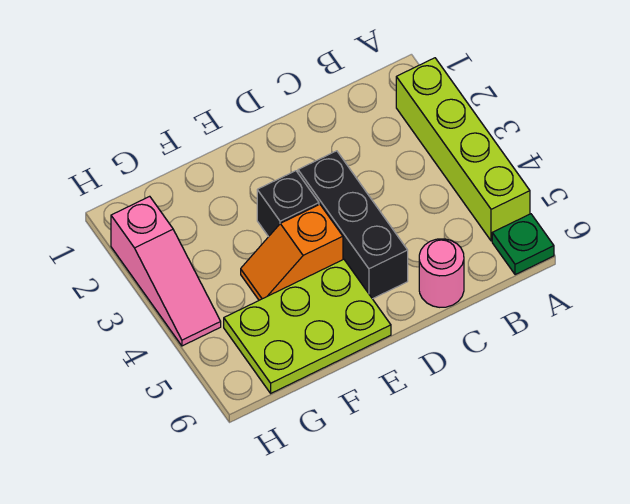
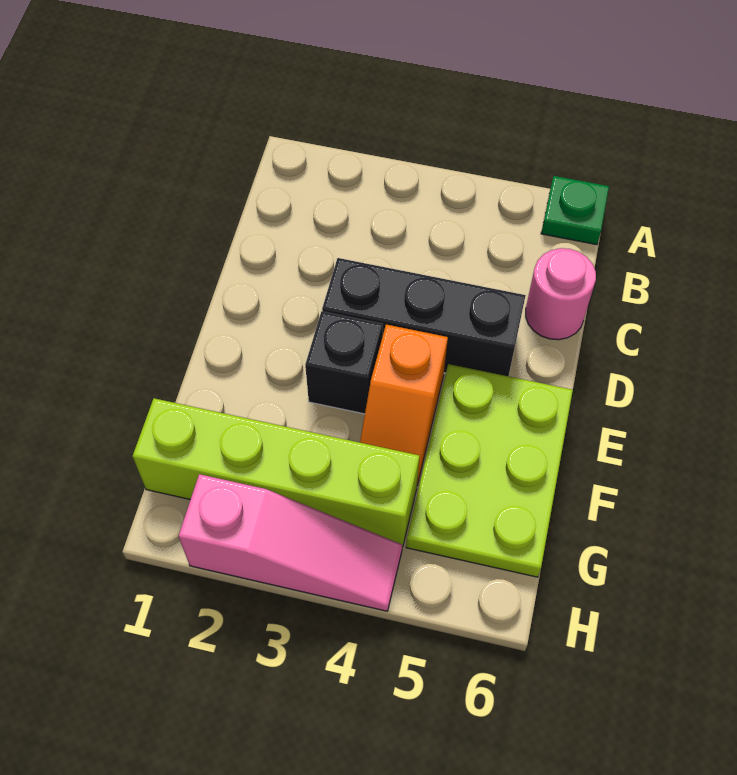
lime brick A2:A5 level 1 -> lime brick G1:G4 level 1

